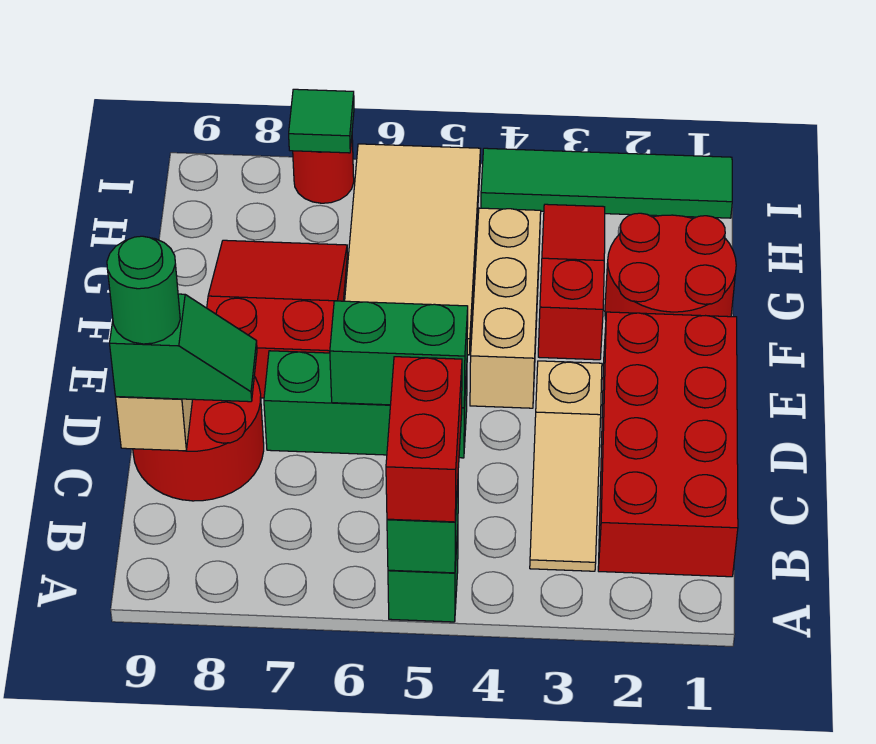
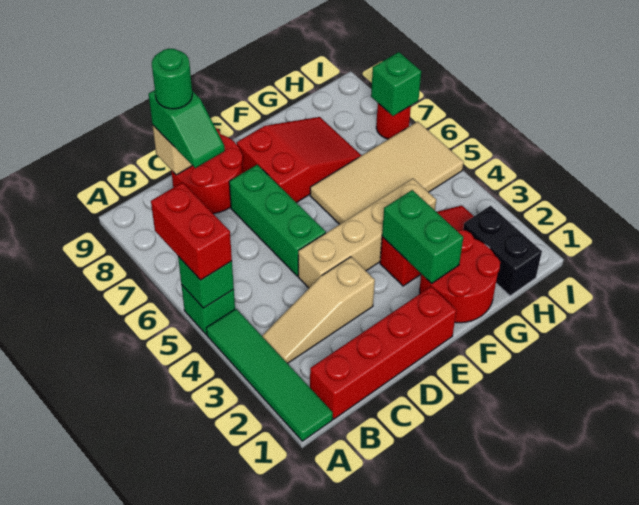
red brick A5:B5 level 3 -> red brick A5:A6 level 3
red brick B1:E2 level 1 -> red brick B1:E1 level 1
green brick D5:D6 level 2 -> green brick F2:F3 level 2
tan brick E4:G4 level 1 -> tan brick D4:G4 level 1
none -> black brick H1:H2 level 1
green tile I1:I4 level 1 -> green tile A1:A4 level 1
green tile I7 level 2 -> green brick I7 level 2

